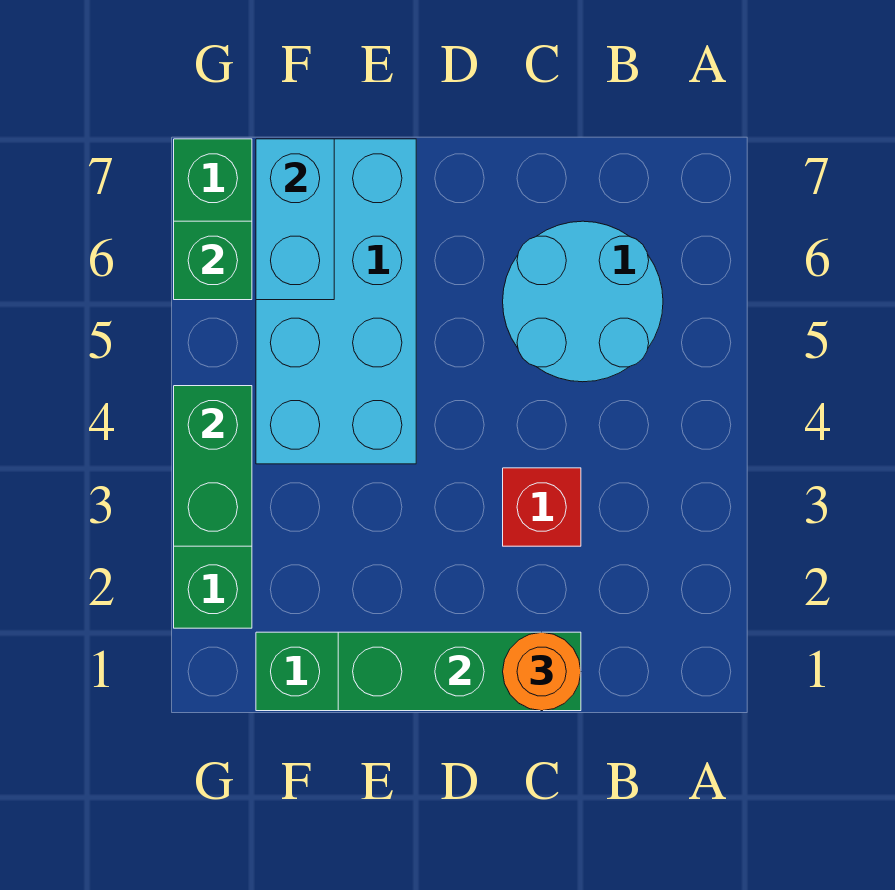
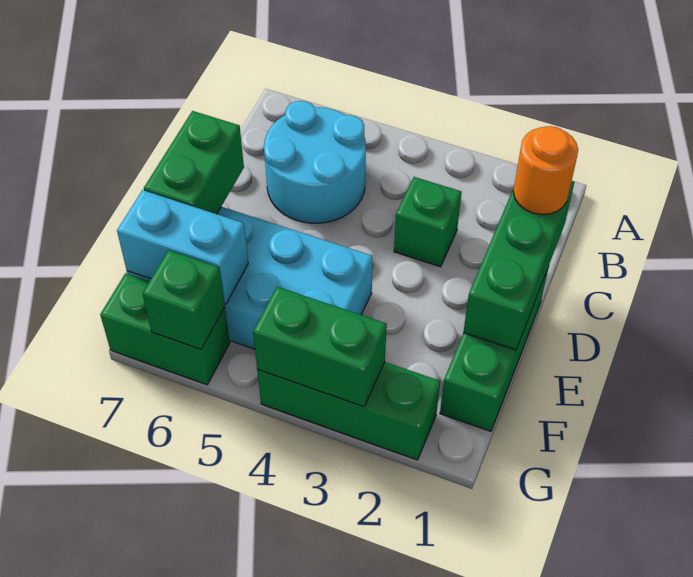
red brick C3 level 1 -> green brick C3 level 1
none -> green brick D7:E7 level 2

